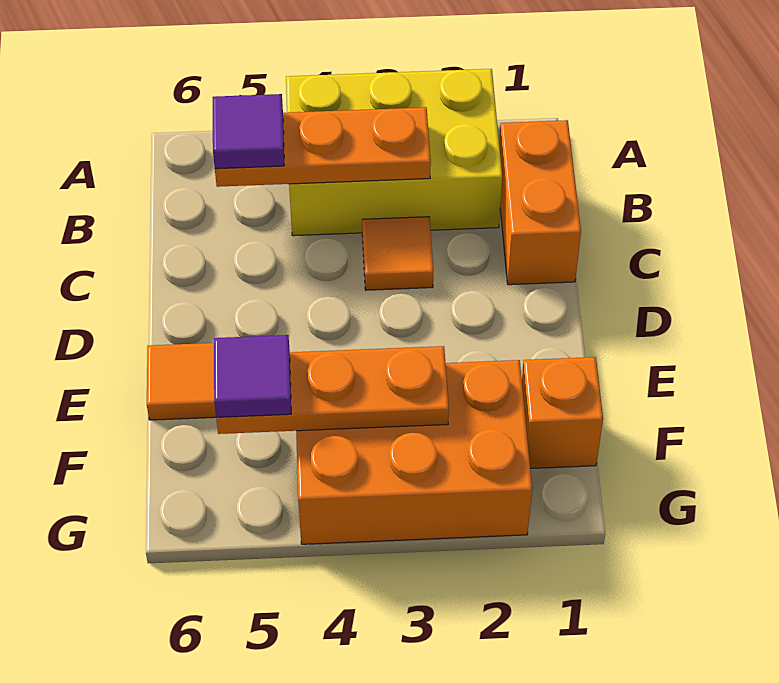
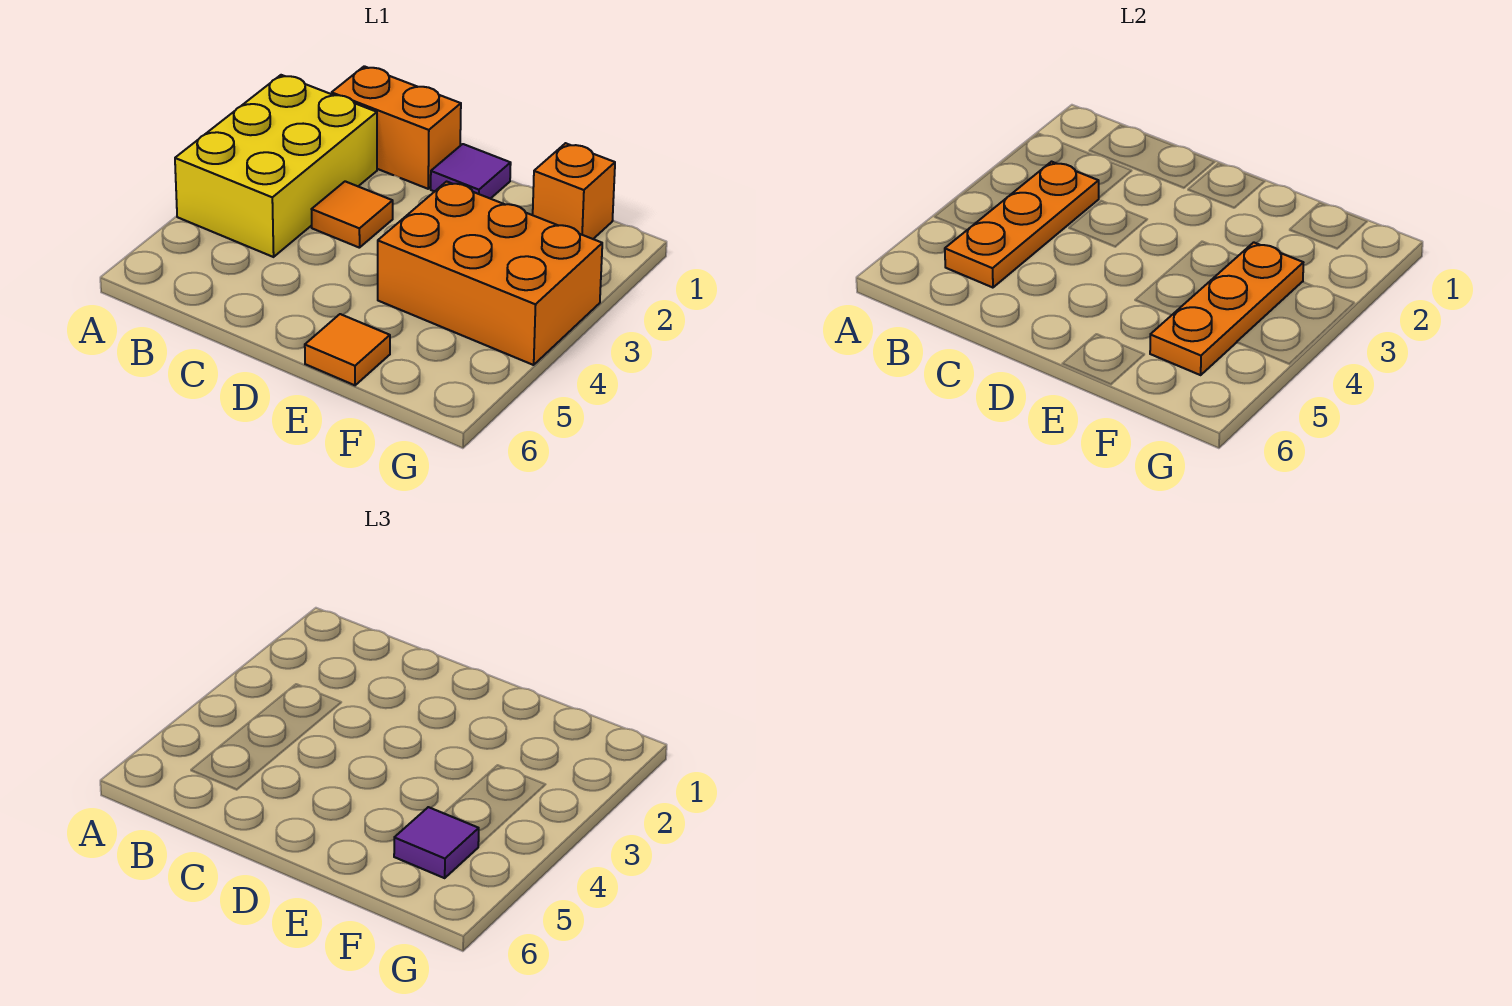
purple tile B5 level 3 -> purple tile D1 level 1
orange brick F2:G4 level 1 -> orange brick E3:G4 level 1

